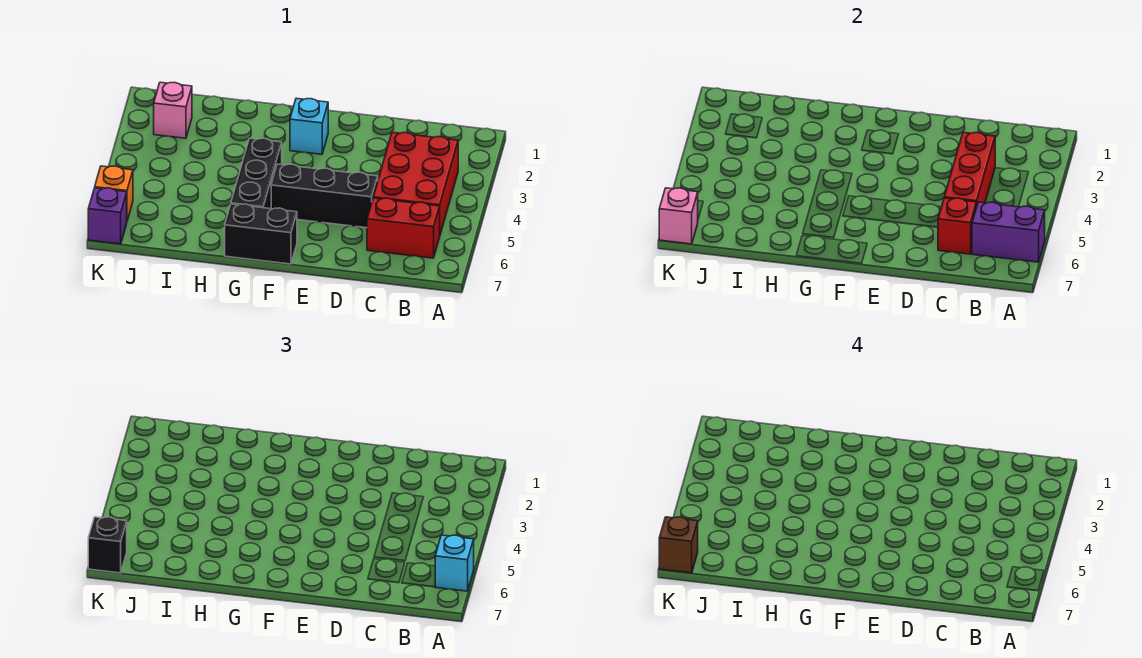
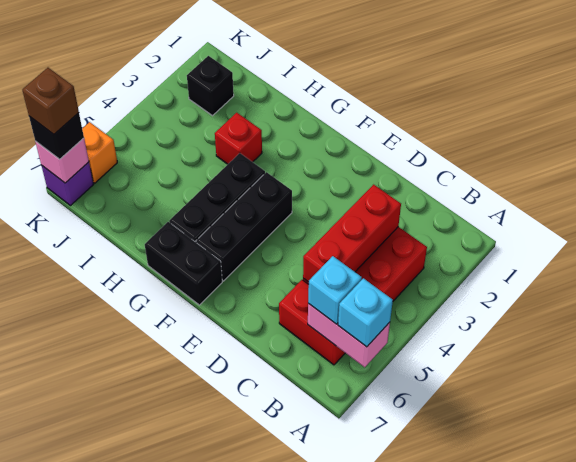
purple brick A6:B6 level 2 -> pink brick A6:B6 level 2
red brick C6 level 2 -> red brick H3 level 1
black brick D5:F5 level 1 -> black brick F4:F6 level 1
cyan brick F2 level 1 -> cyan brick B6 level 3
pink brick J2 level 1 -> black brick J2 level 1

